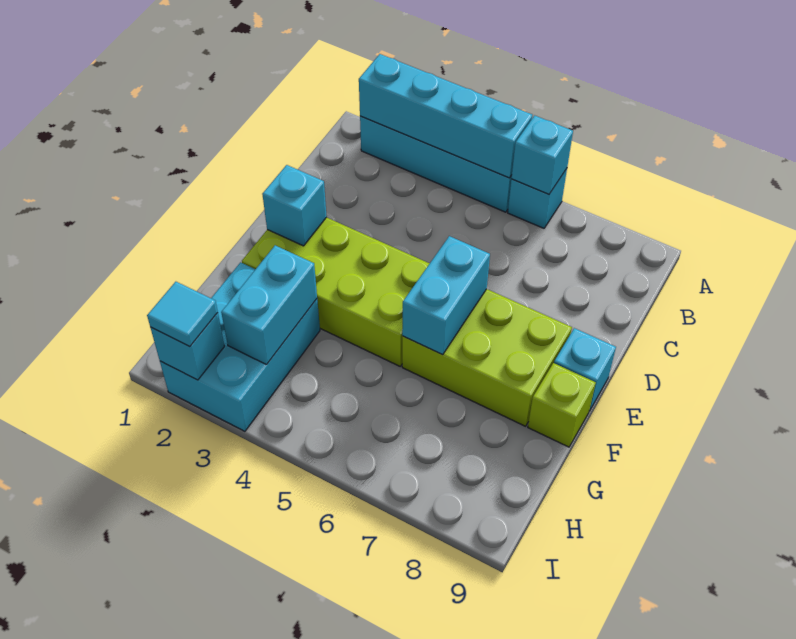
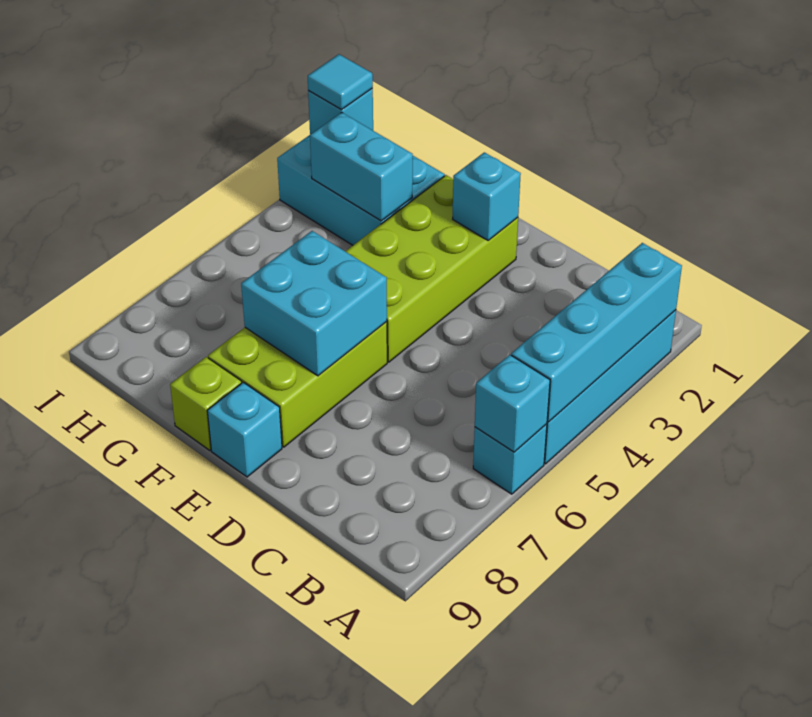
cyan brick E6:F6 level 2 -> cyan brick E6:F7 level 2

